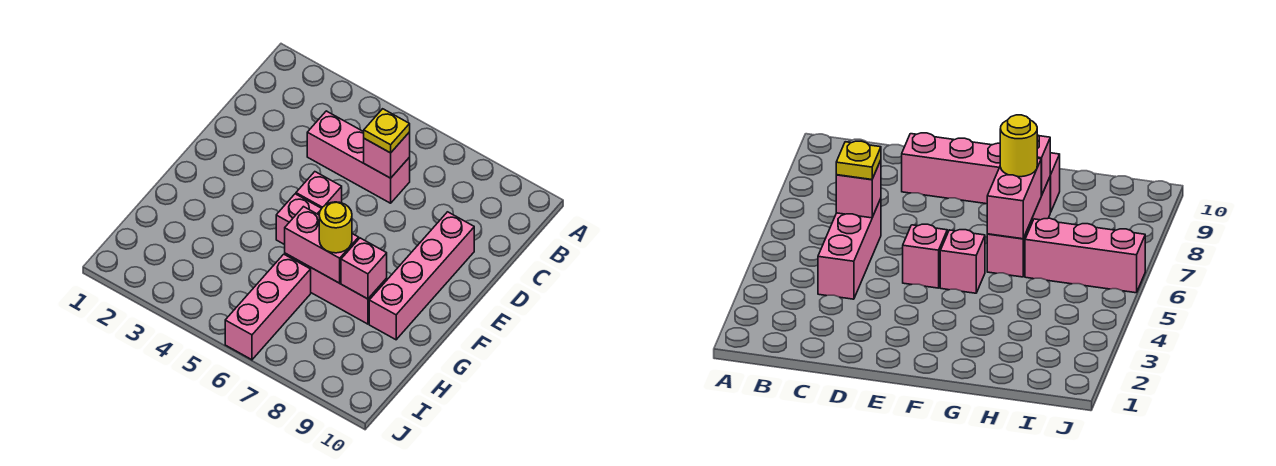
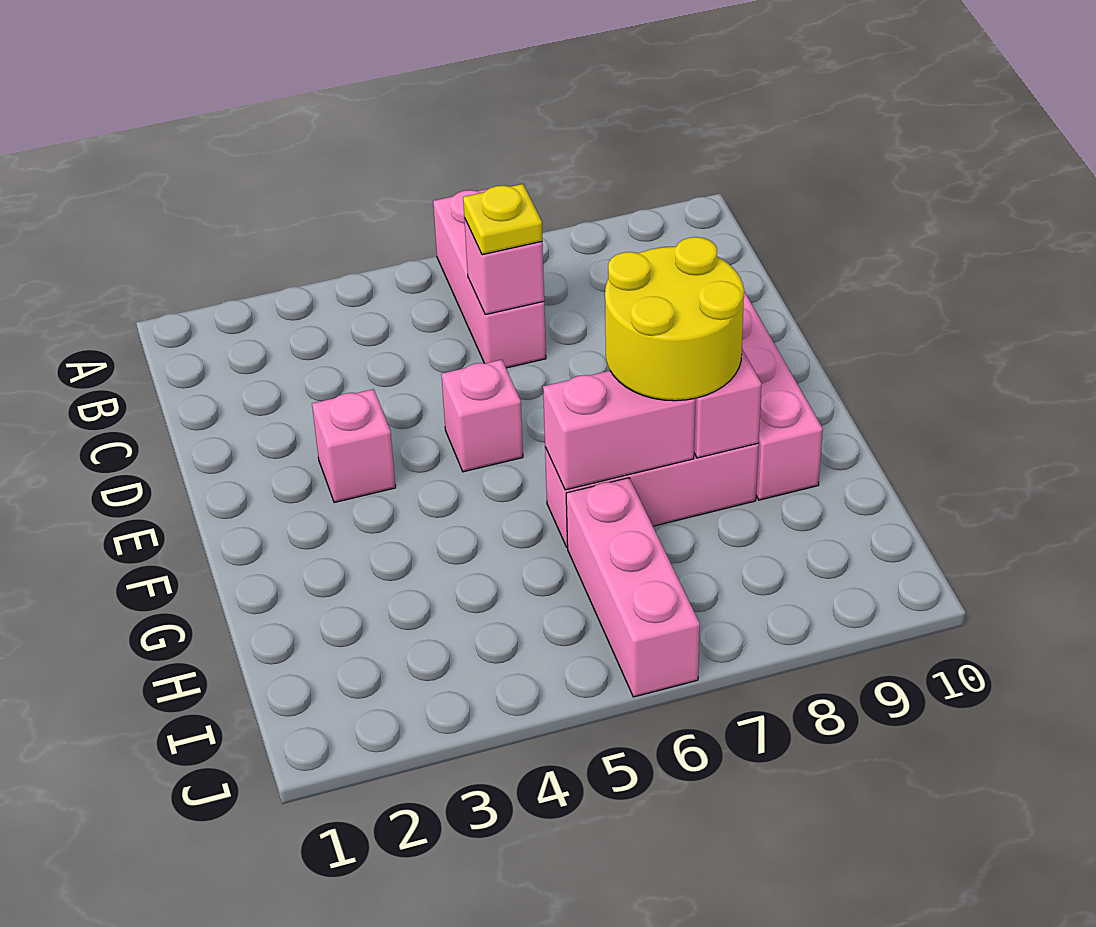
pink brick C4:C6 level 1 -> pink brick A6:C6 level 1
pink brick F5 level 1 -> pink brick E3 level 1
yellow round brick G7 level 3 -> yellow round brick F7:G8 level 3

